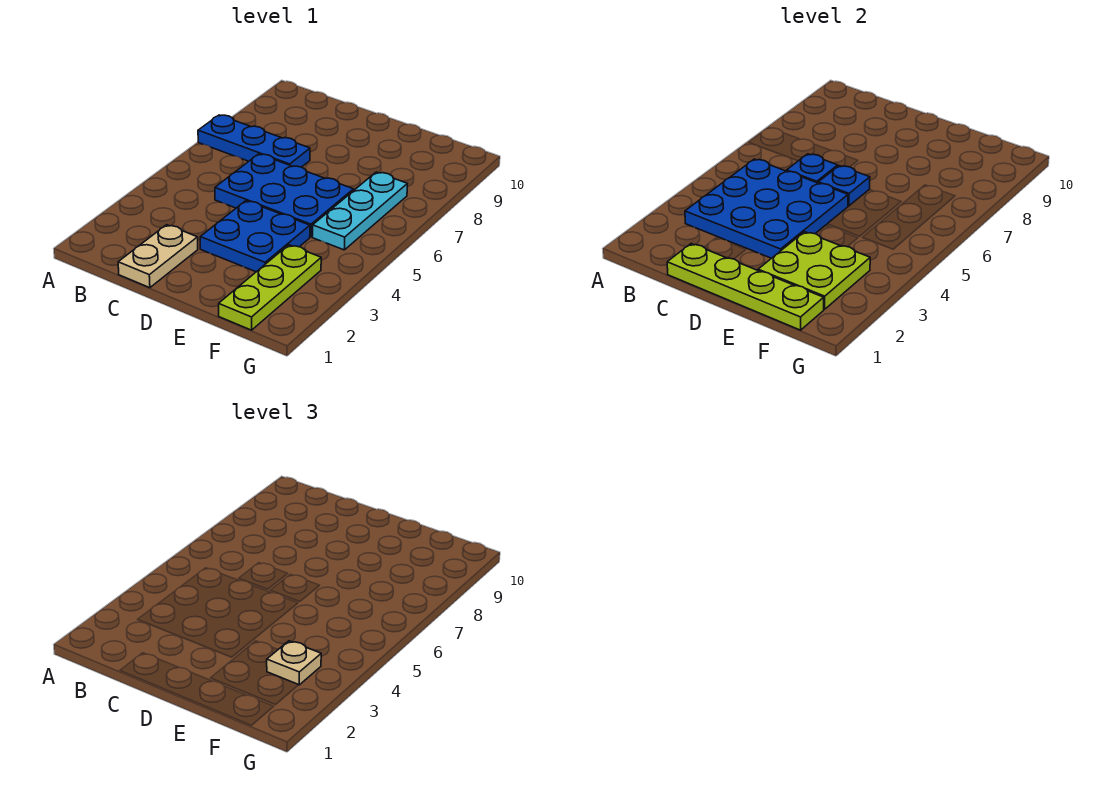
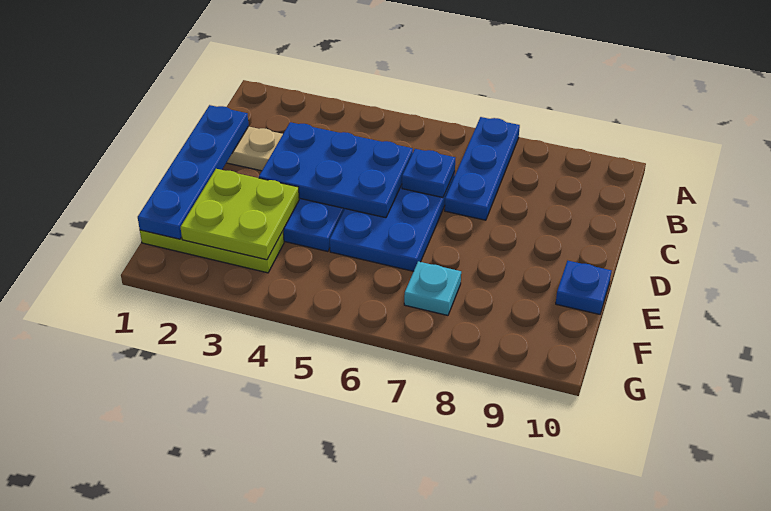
blue plate B3:D5 level 2 -> blue plate C3:D5 level 2
lime plate C1:F1 level 2 -> blue plate C1:F1 level 2
blue plate D6 level 2 -> blue plate E10 level 1
tan plate F3 level 3 -> none
cyan plate F5:F7 level 1 -> cyan plate F7 level 1

